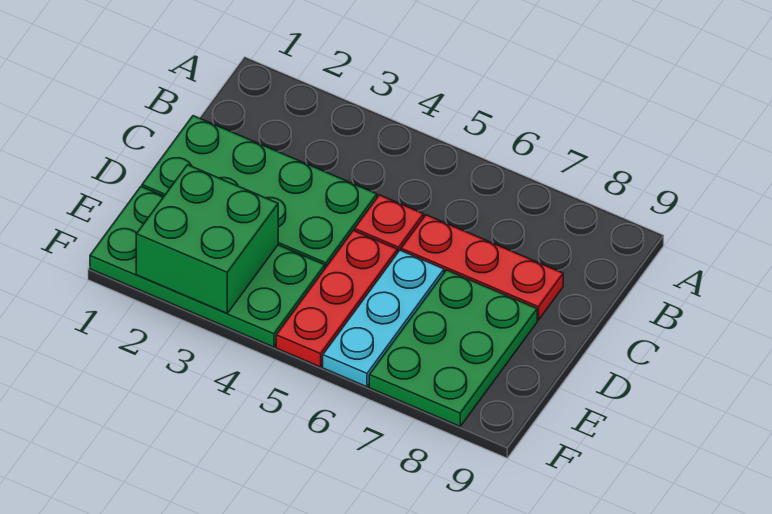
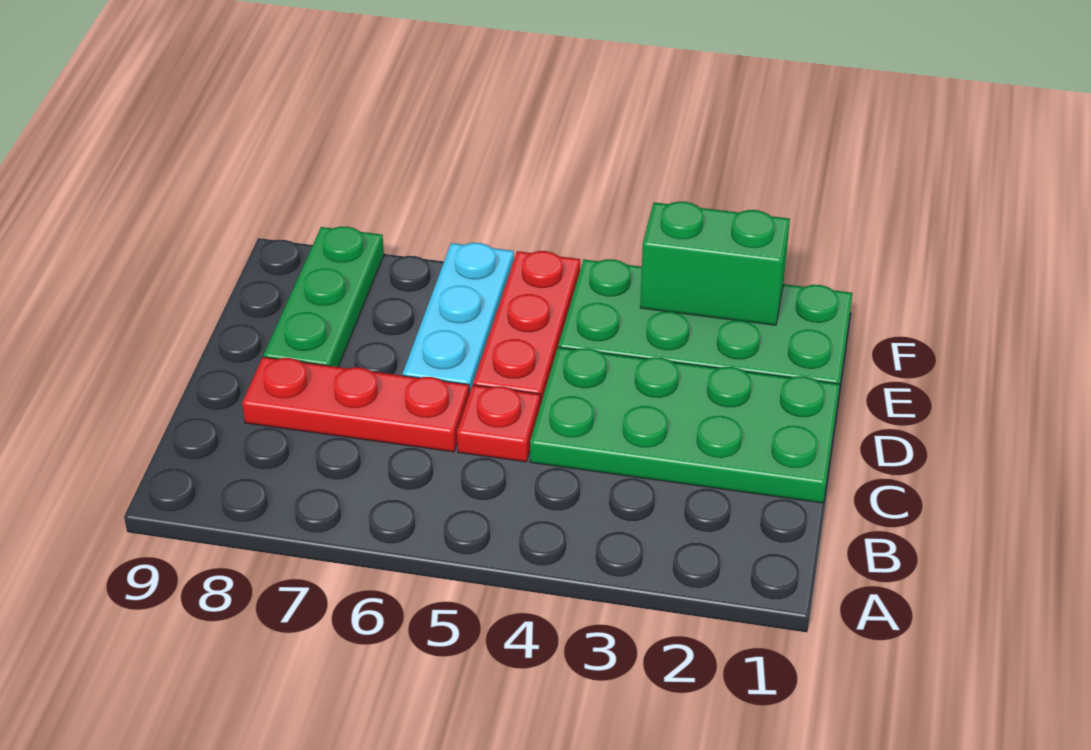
green plate D7:F8 level 1 -> green plate D8:F8 level 1
green brick E2:F3 level 2 -> green brick F2:F3 level 2

